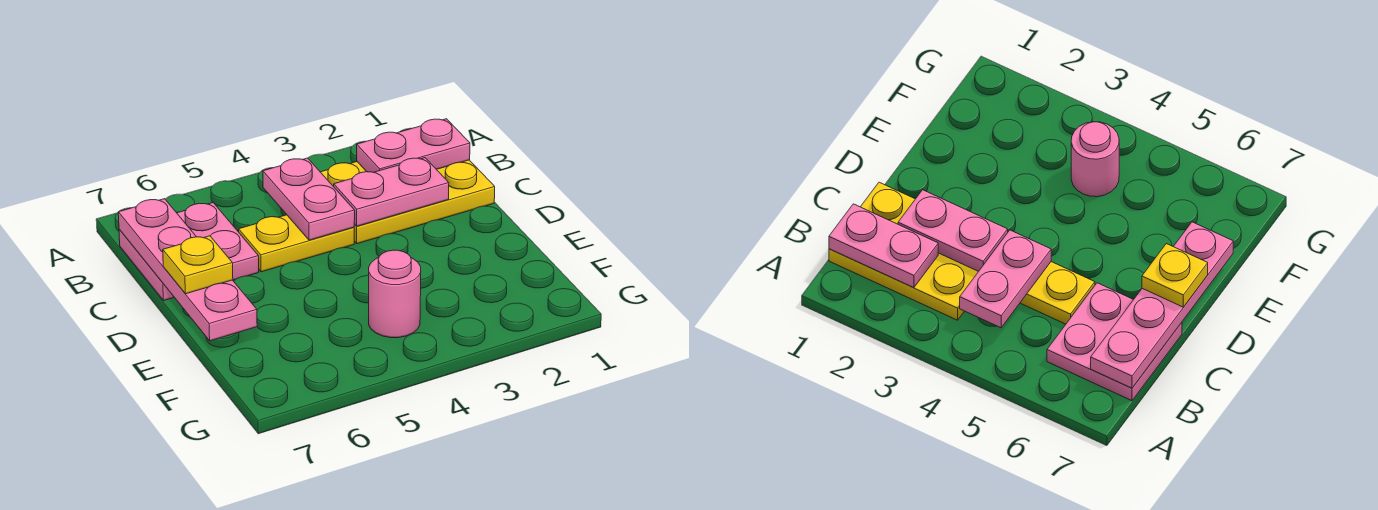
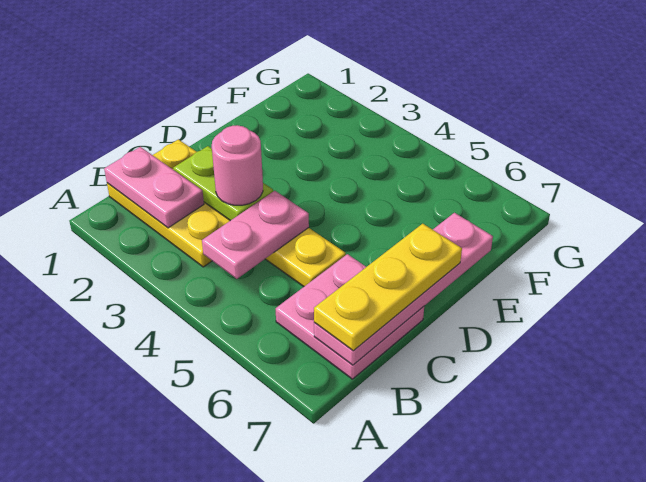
pink plate C2:C3 level 2 -> lime plate C2:C3 level 2
yellow plate D7 level 3 -> yellow plate B7:D7 level 3
pink round brick F4 level 1 -> pink round brick C3 level 3

